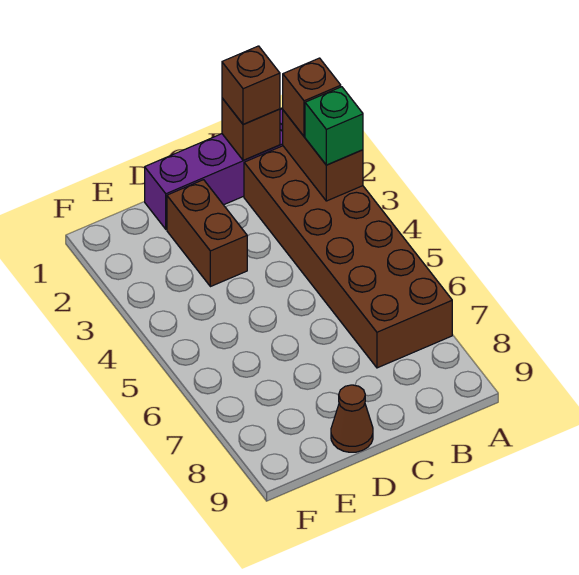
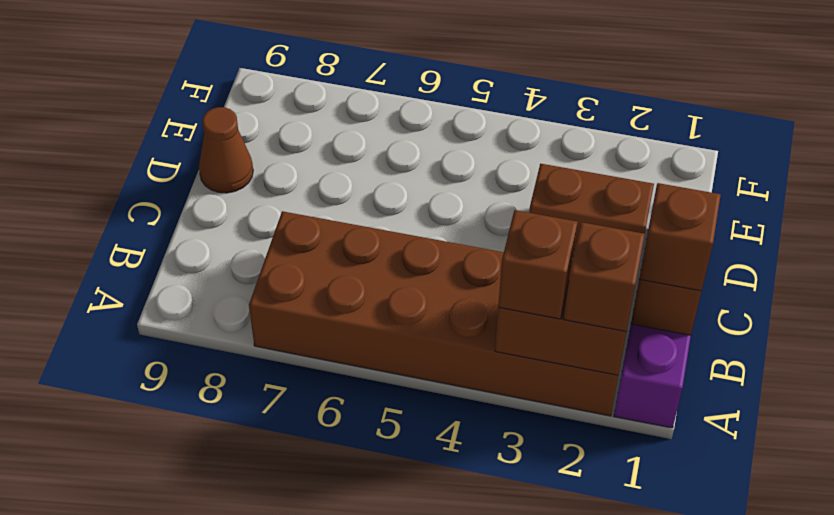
green brick A3 level 3 -> brown brick A3 level 3

